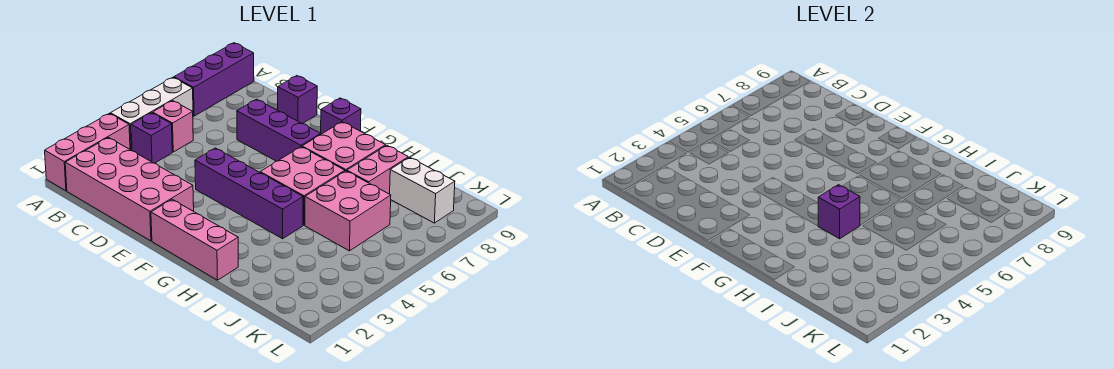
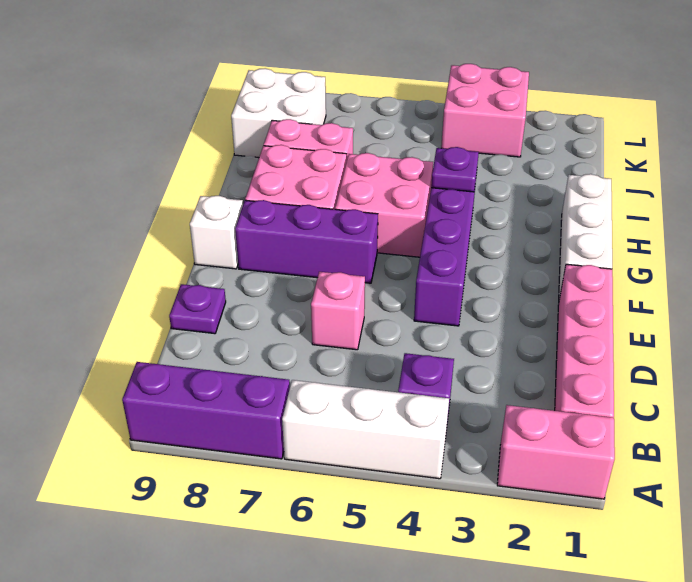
pink brick A1:A3 level 1 -> pink brick A1:A2 level 1
pink brick B1:E2 level 1 -> pink brick B1:E1 level 1
pink brick B5 level 1 -> pink brick D6 level 1
purple brick D7:F7 level 1 -> purple brick F6:F8 level 1
purple brick D9 level 1 -> purple plate D9 level 1
pink brick F1:H1 level 1 -> white brick F1:H1 level 1
purple brick F9 level 1 -> white brick F9 level 1
purple brick H4 level 2 -> purple plate H4 level 2
pink brick I5:J6 level 1 -> pink brick K3:L4 level 1
white brick J8:K8 level 1 -> white brick J8:K9 level 1

